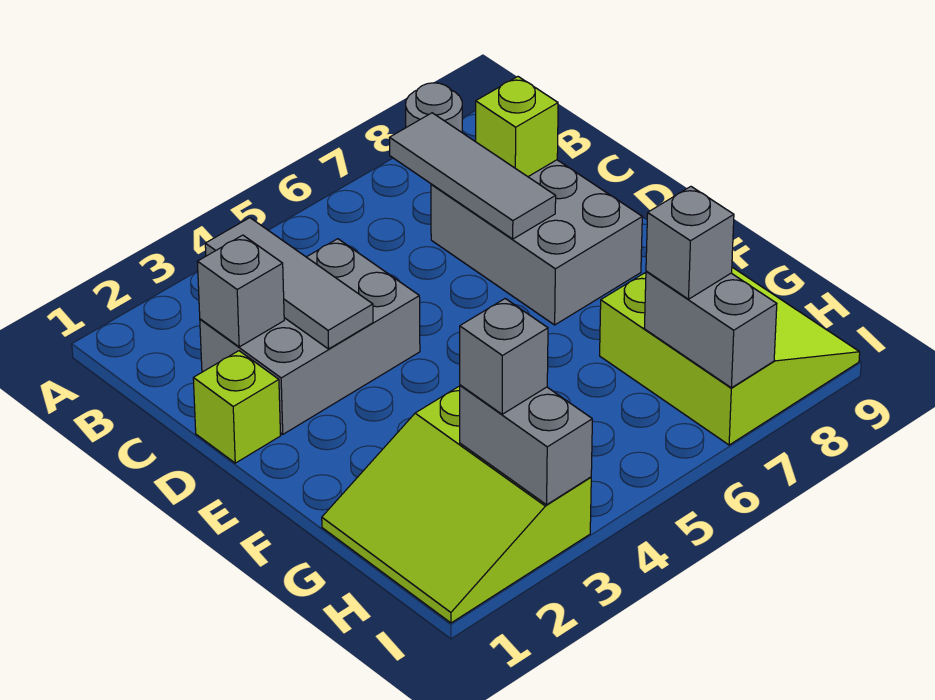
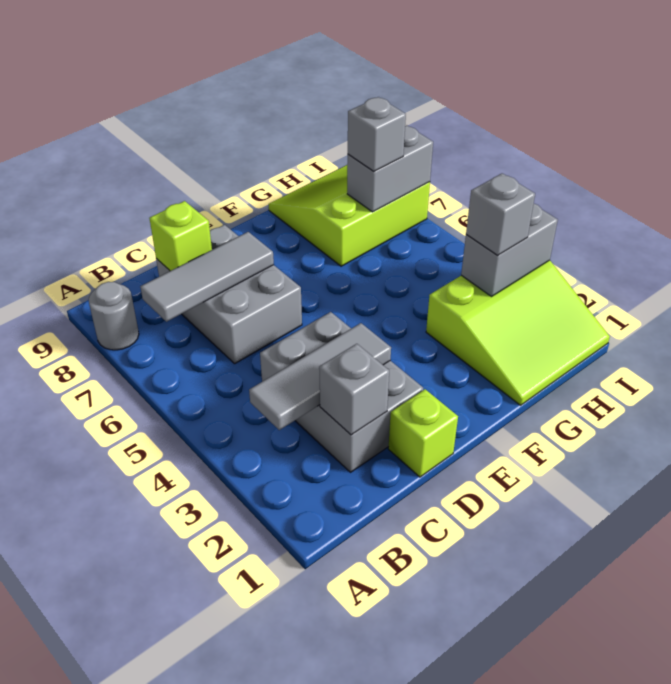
grey brick C7:E8 level 1 -> grey brick C6:D8 level 1

